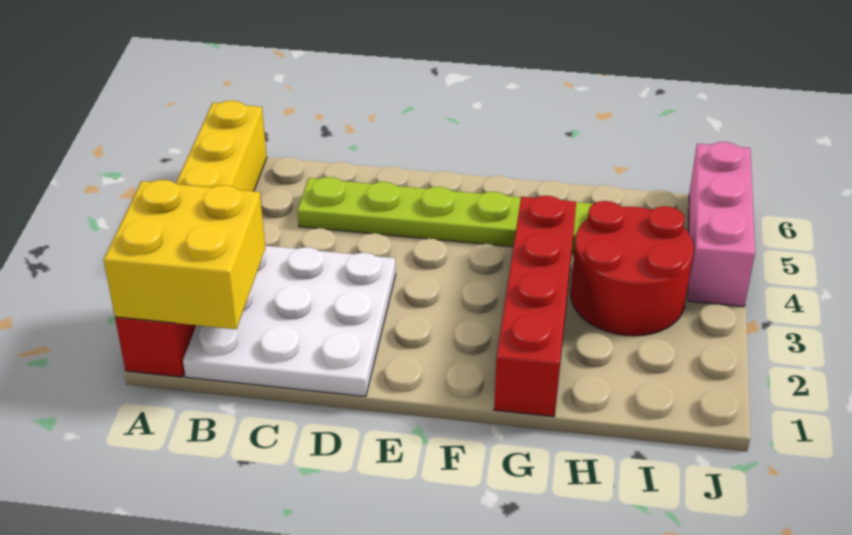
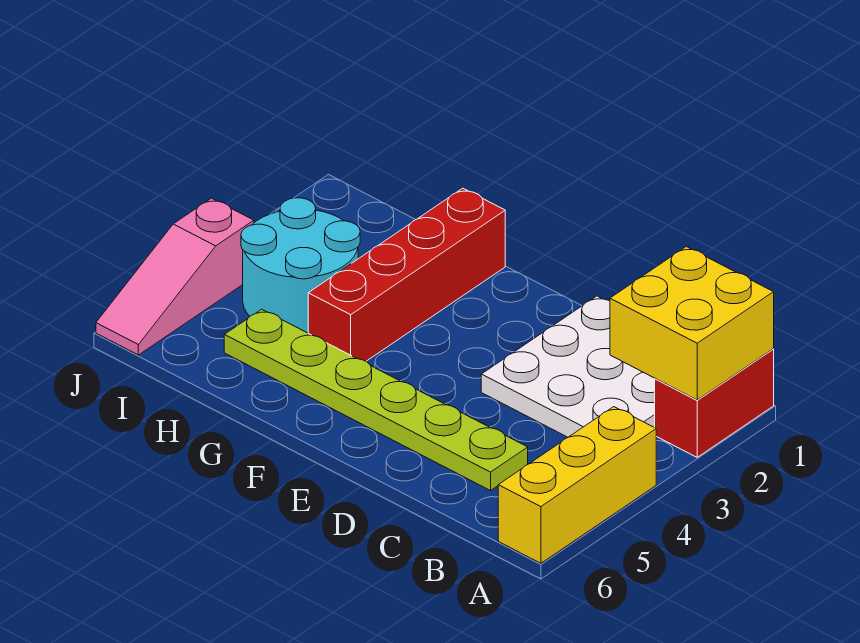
red round brick H3:I4 level 1 -> cyan round brick H3:I4 level 1
pink brick J4:J6 level 1 -> pink slope J4:J6 level 1 top 4

